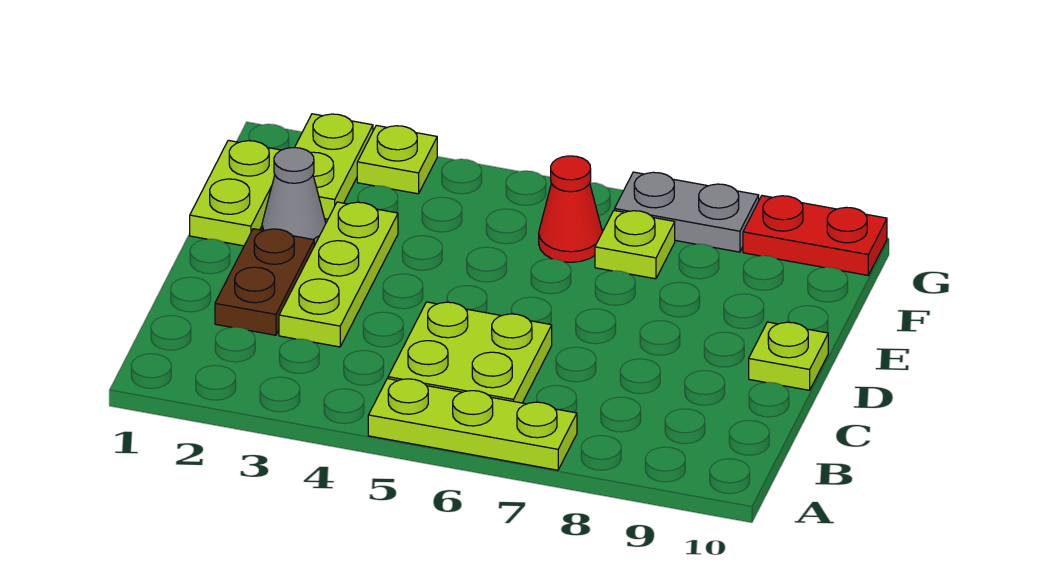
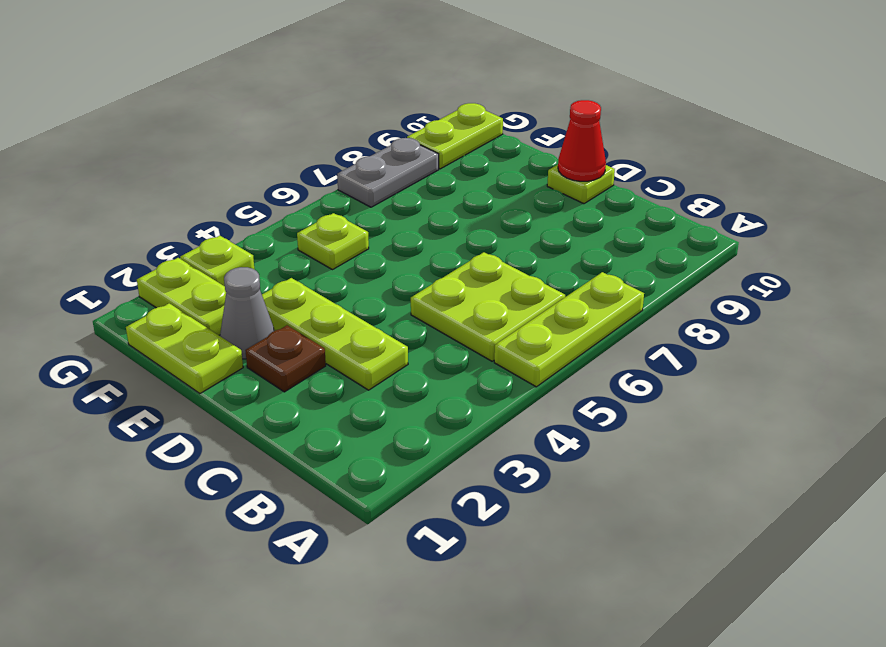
brown plate C2:D2 level 1 -> brown plate D2 level 1
red cone F6 level 1 -> red cone D10 level 2
lime plate F7 level 1 -> lime plate F5 level 1
red plate G9:G10 level 1 -> lime plate G9:G10 level 1

